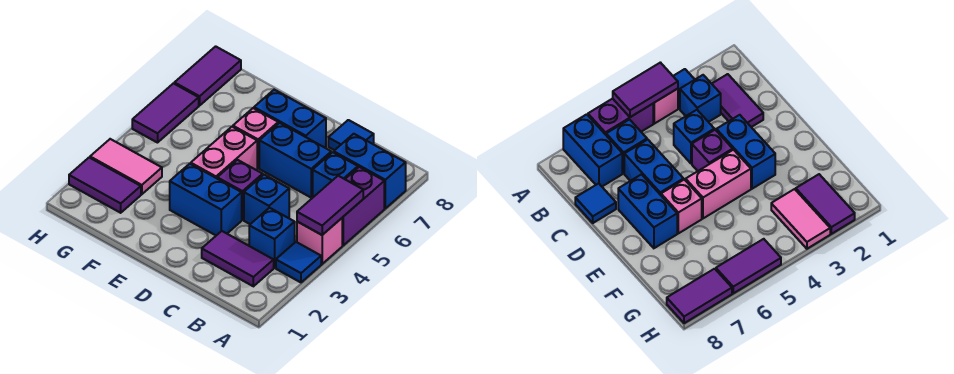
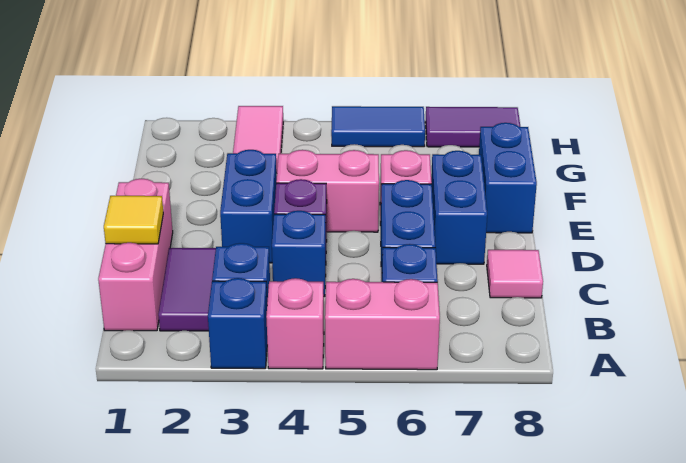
blue tile A3 level 1 -> blue brick A3 level 1
purple tile A4:A5 level 2 -> none
purple brick A5:A6 level 1 -> pink brick A5:A6 level 1
blue brick A7:B7 level 1 -> blue brick E8:F8 level 1
none -> pink brick B1:D1 level 1
none -> yellow tile C1 level 2
blue tile C8 level 1 -> pink tile C8 level 1
purple tile G2:H2 level 1 -> none
purple tile H5:H6 level 1 -> blue tile H5:H6 level 1

